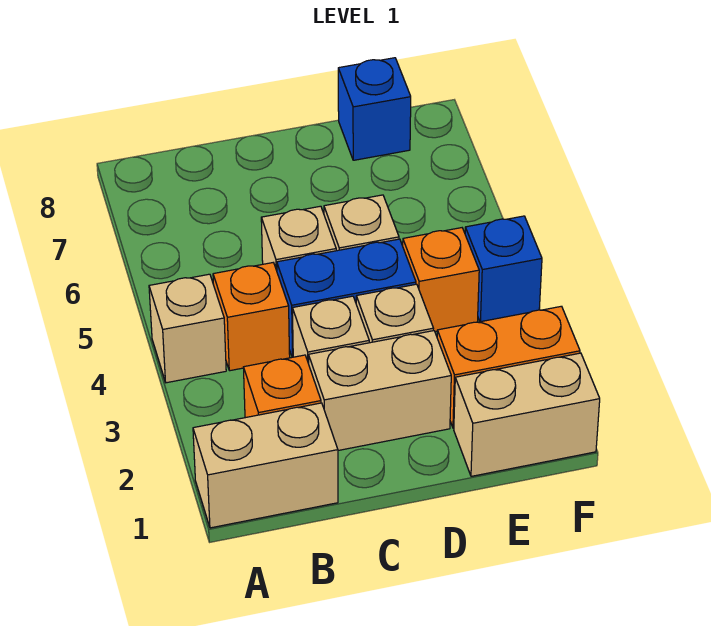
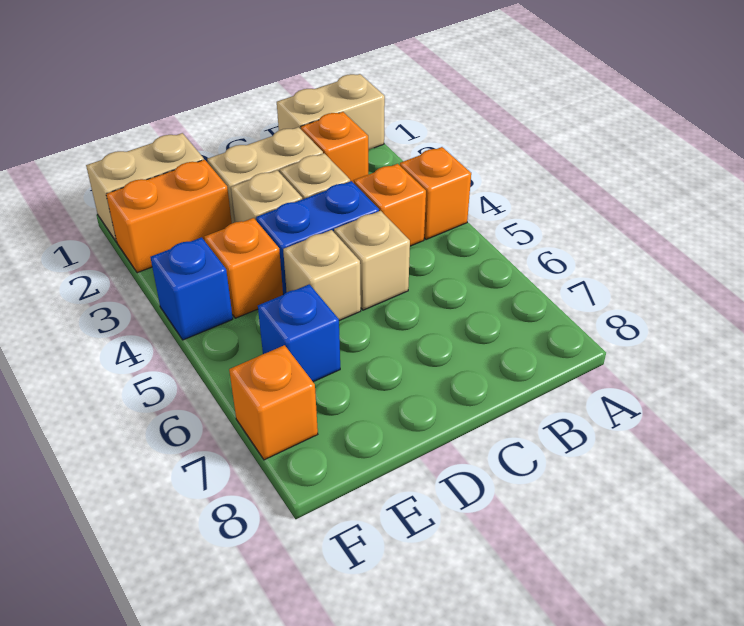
tan brick A4 level 1 -> orange brick A4 level 1
blue brick E8 level 1 -> blue brick E6 level 1
none -> orange brick F7 level 1

